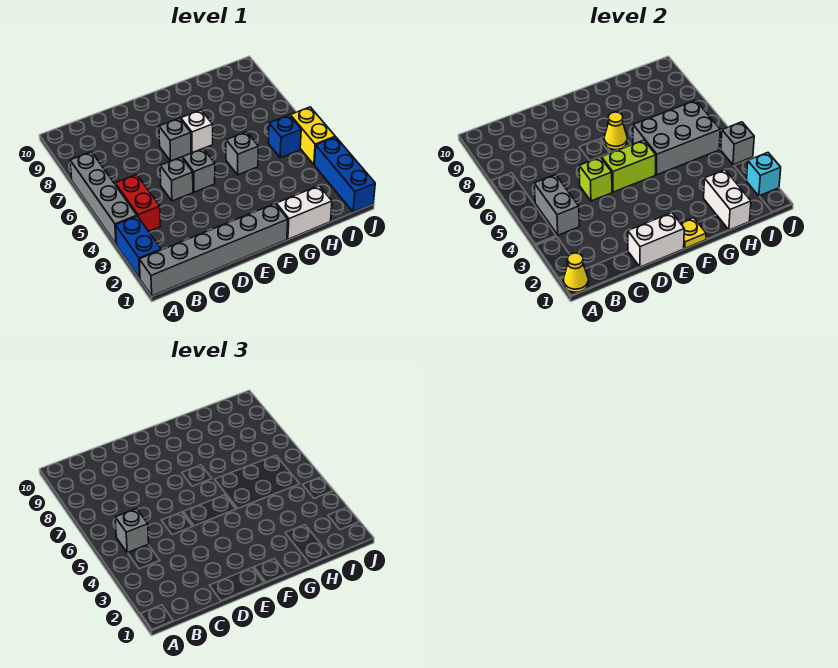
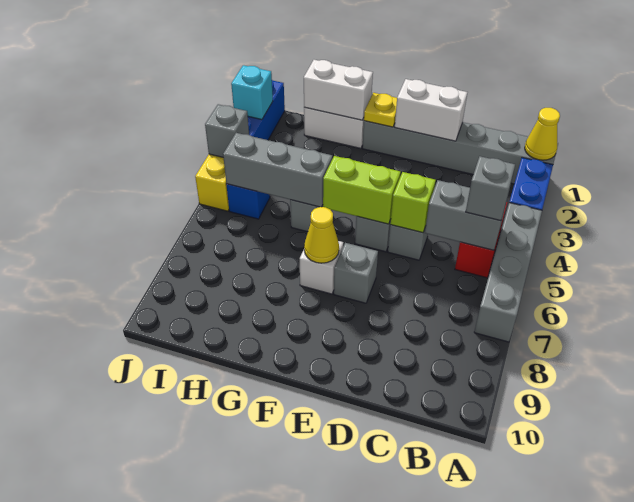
grey brick B4:B5 level 2 -> grey brick B5:C5 level 2
grey brick G5:I6 level 2 -> grey brick G5:I5 level 2
white brick H1:H2 level 2 -> white brick G1:H1 level 2

